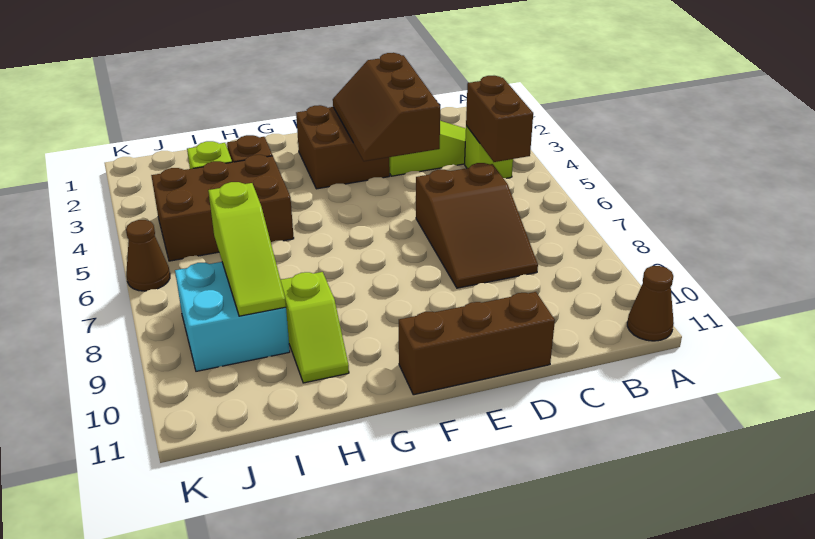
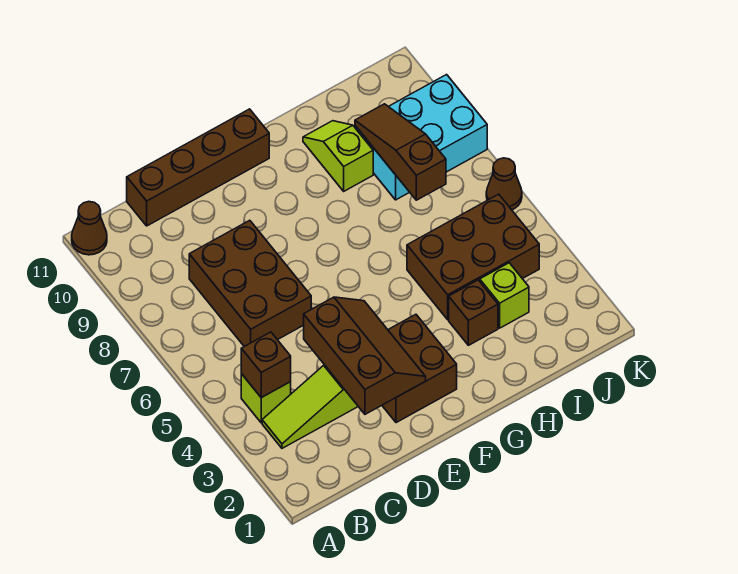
brown brick B4:B5 level 2 -> brown brick B4 level 2
brown slope C6:D8 level 1 top 6 -> brown brick C6:D8 level 1
brown brick D11:F11 level 1 -> brown brick C11:F11 level 1
lime slope I7:I9 level 2 top 7 -> brown slope I7:I9 level 2 top 7
cyan brick I8:J9 level 1 -> cyan brick I8:K9 level 1

